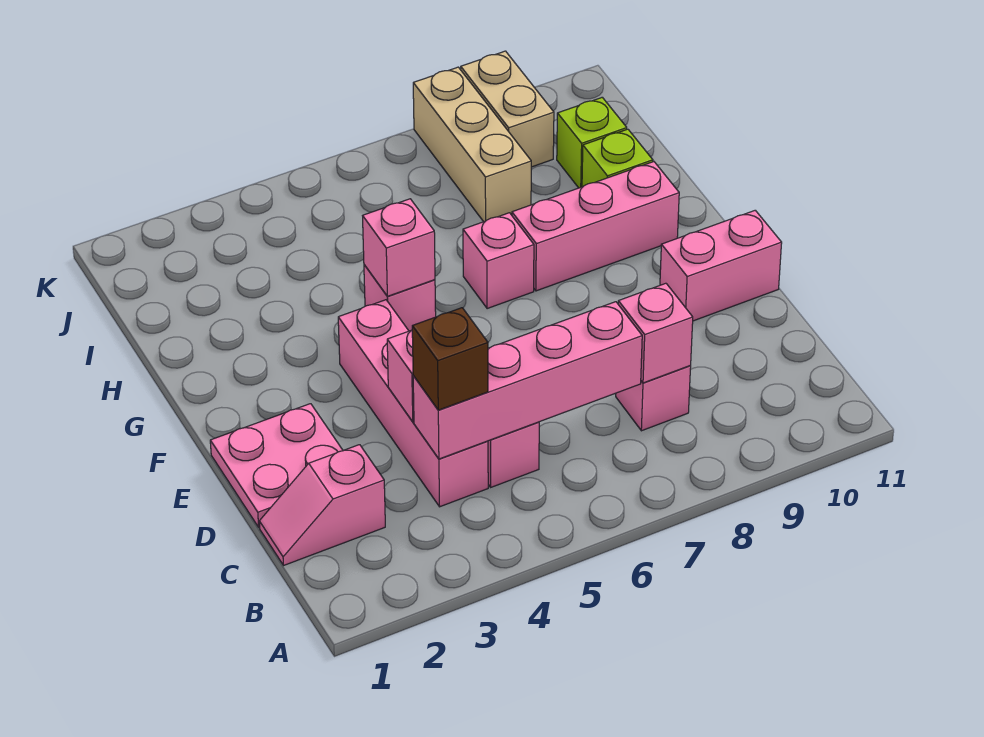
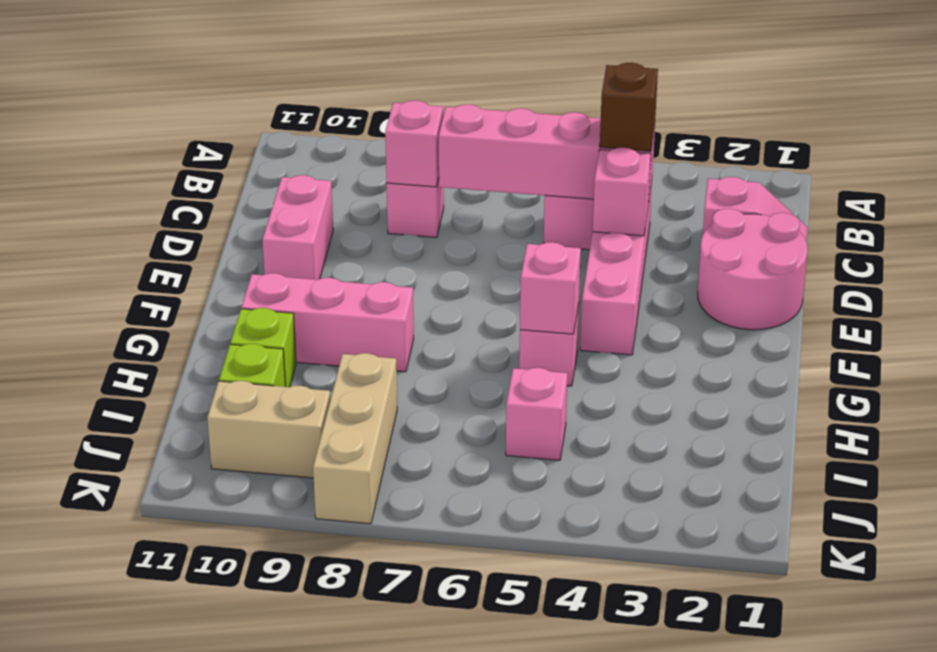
pink plate D1:E2 level 1 -> pink round brick D1:E2 level 1
pink brick E10:E11 level 1 -> pink brick D10:E10 level 1
pink brick G7 level 1 -> pink brick I5 level 1
tan brick J9:K9 level 1 -> tan brick J9:J10 level 1

